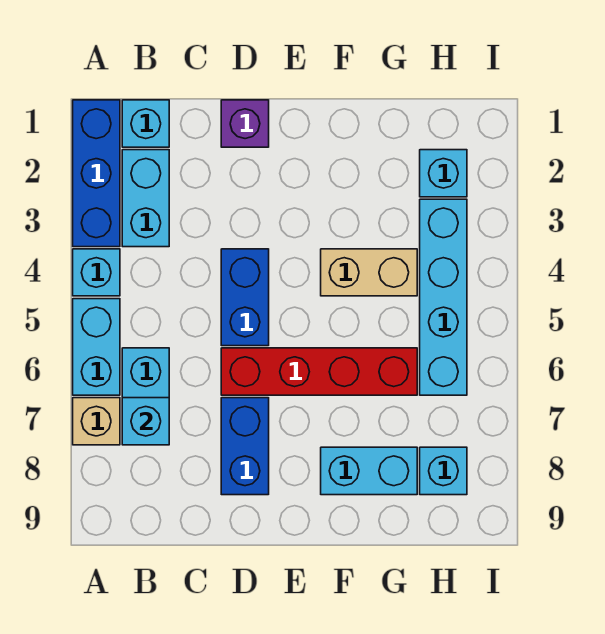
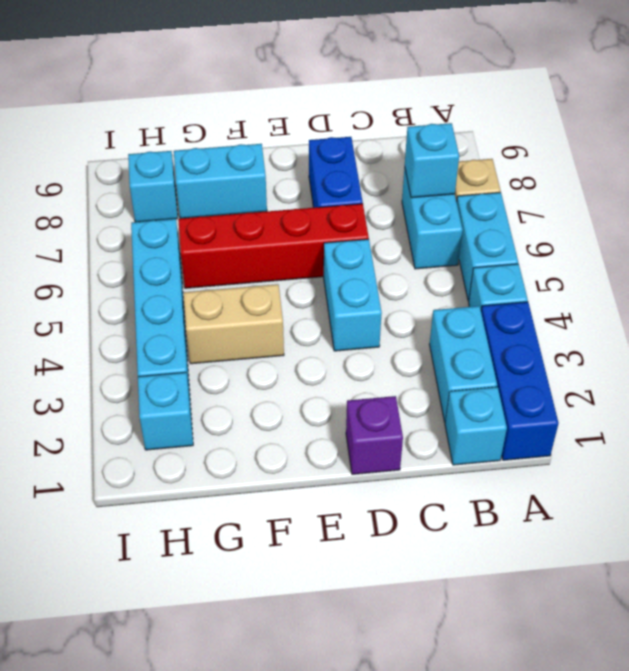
blue brick D4:D5 level 1 -> cyan brick D4:D5 level 1

